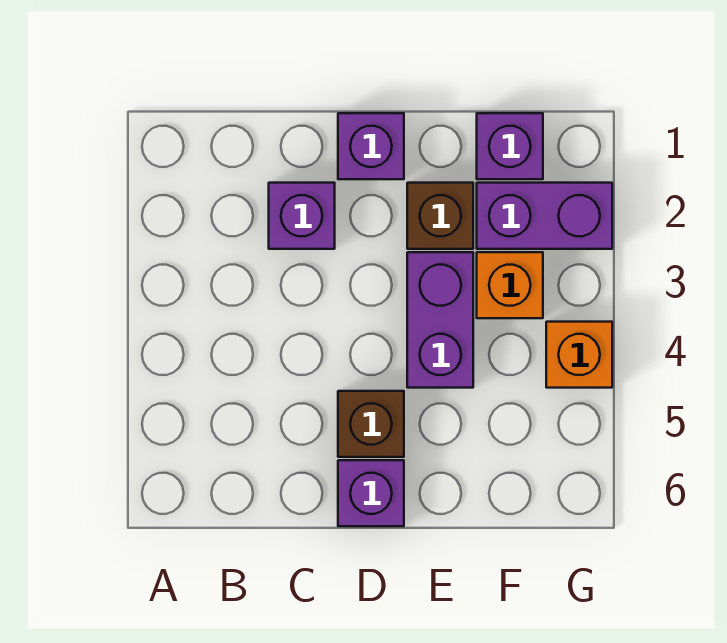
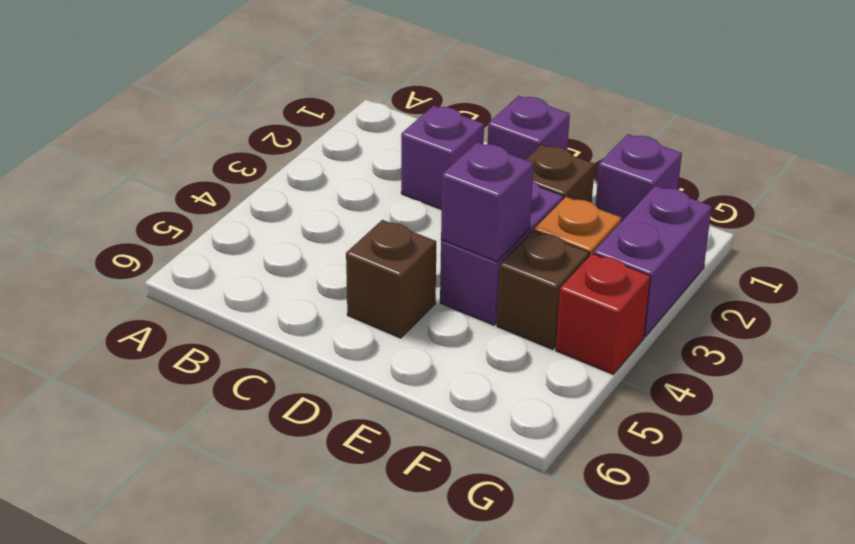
purple brick D6 level 1 -> purple brick E4 level 2
purple brick F2:G2 level 1 -> purple brick G2:G3 level 1
none -> brown brick F4 level 1
orange brick G4 level 1 -> red brick G4 level 1

